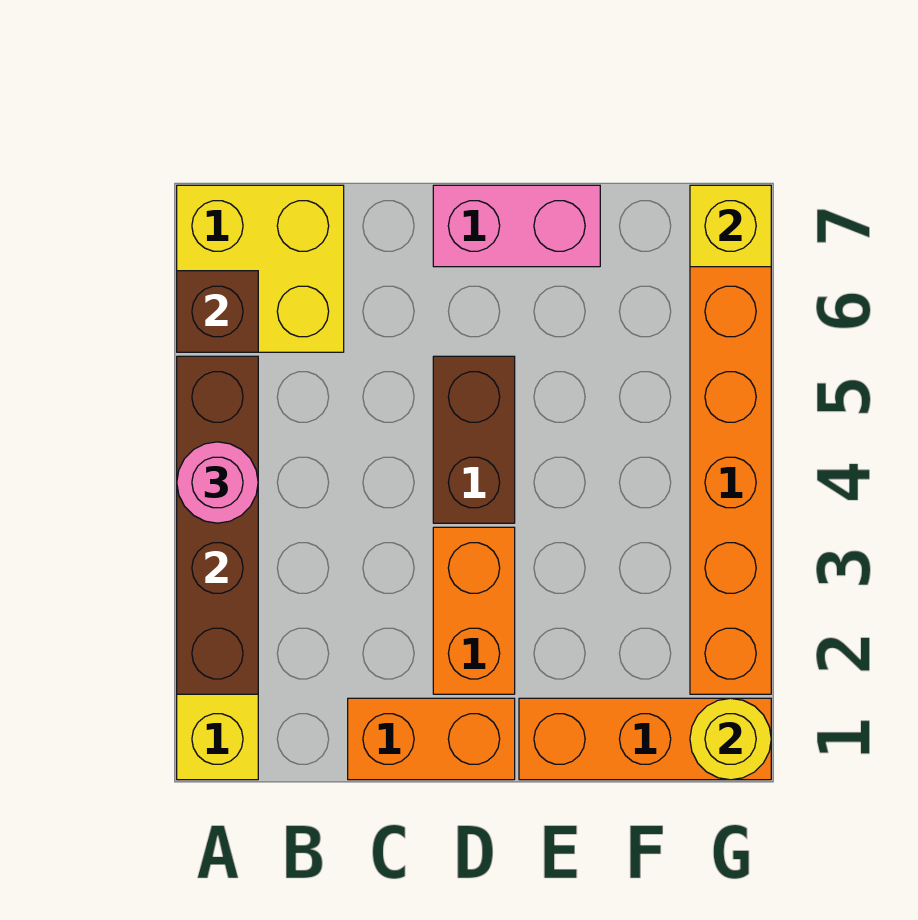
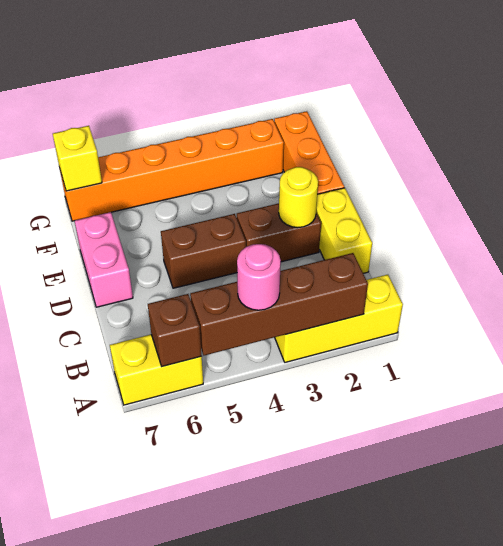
yellow brick A6:B7 level 1 -> yellow brick A6:A7 level 1
orange brick C1:D1 level 1 -> yellow brick C1:D1 level 1
orange brick D2:D3 level 1 -> brown brick D2:D3 level 1
yellow round brick G1 level 2 -> yellow round brick D2 level 2

